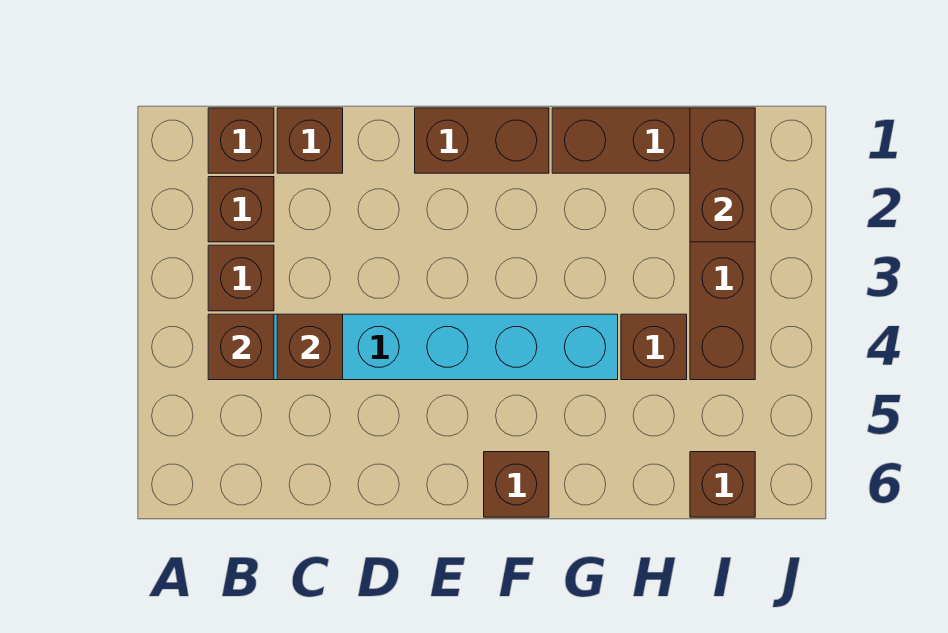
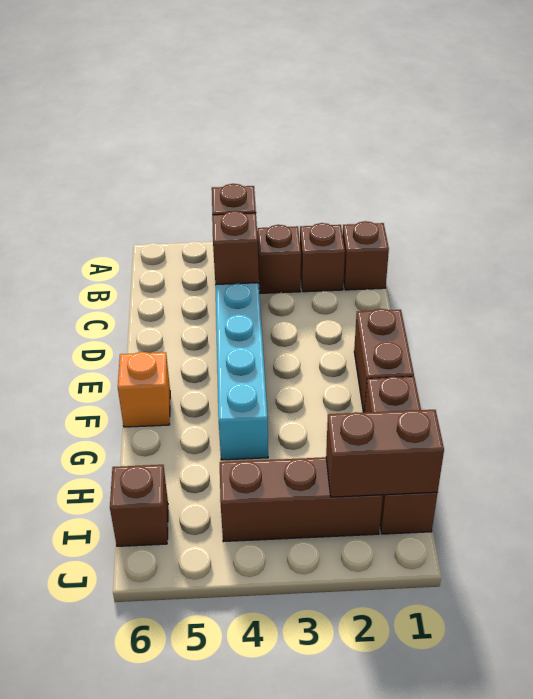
brown brick C1 level 1 -> none
brown brick F6 level 1 -> orange brick F6 level 1
brown brick H4 level 1 -> none

